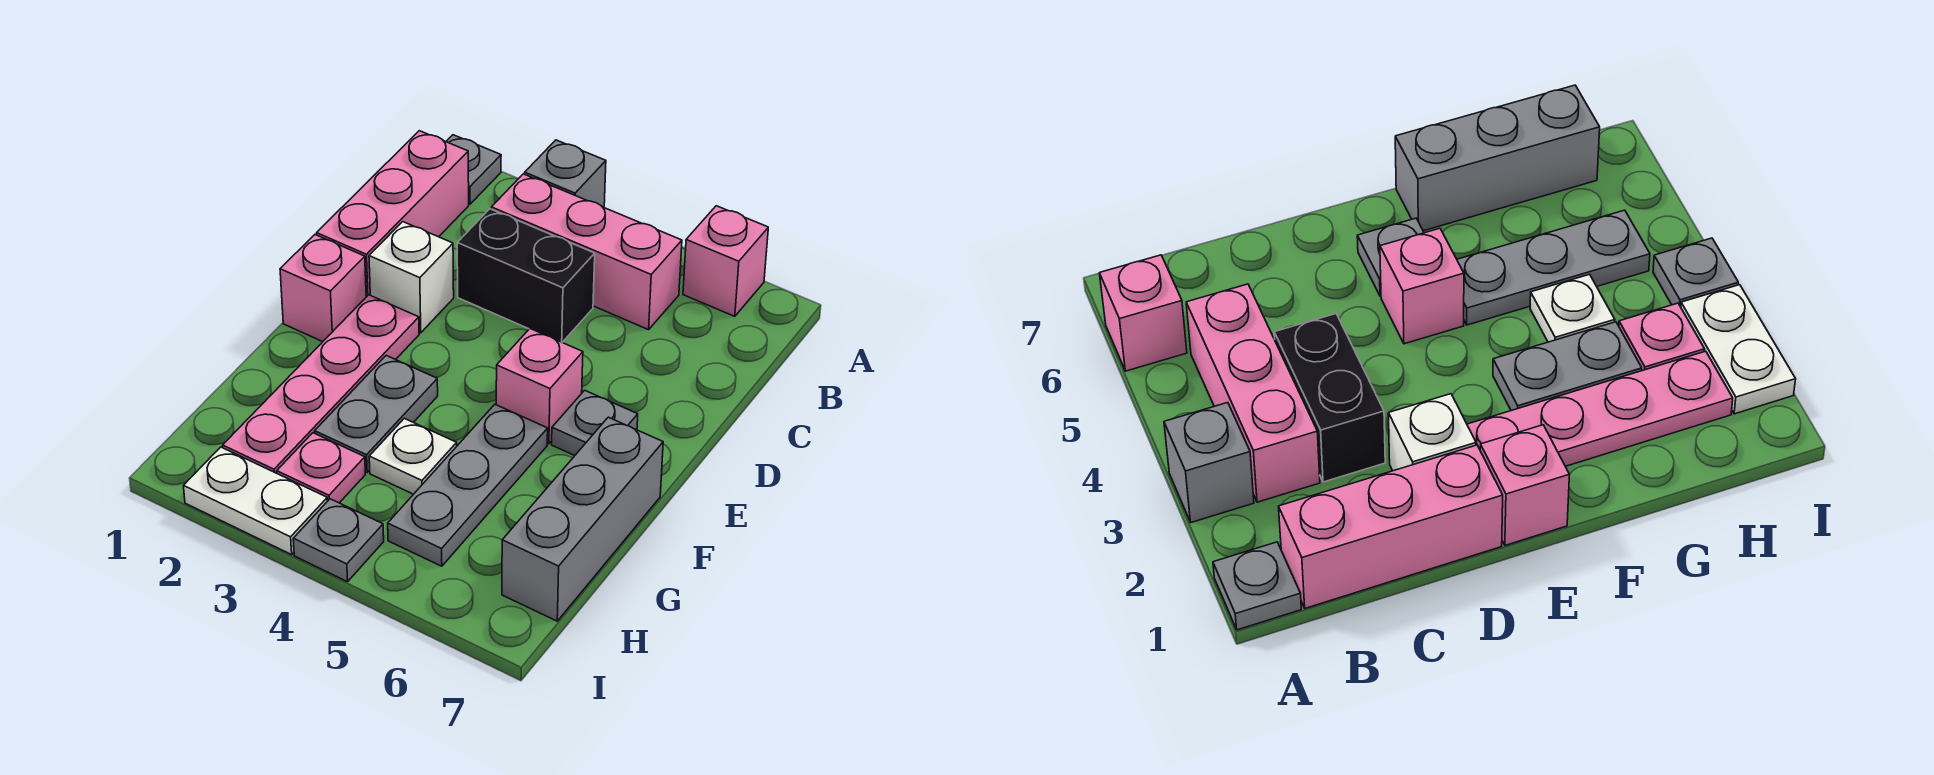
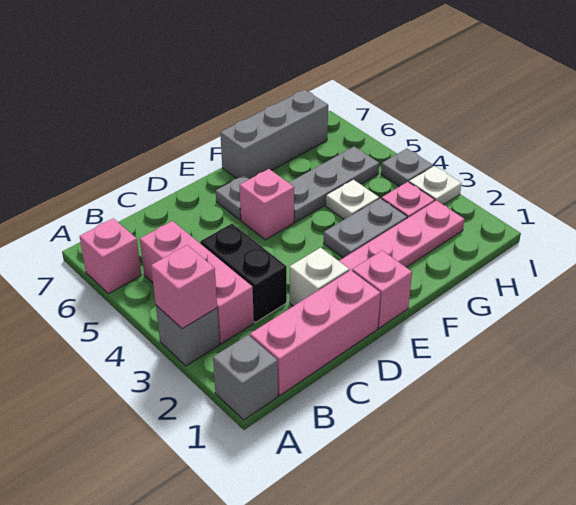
grey plate A1 level 1 -> grey brick A1 level 1
none -> pink brick A3 level 2
white plate I2:I3 level 1 -> white plate I3 level 1

